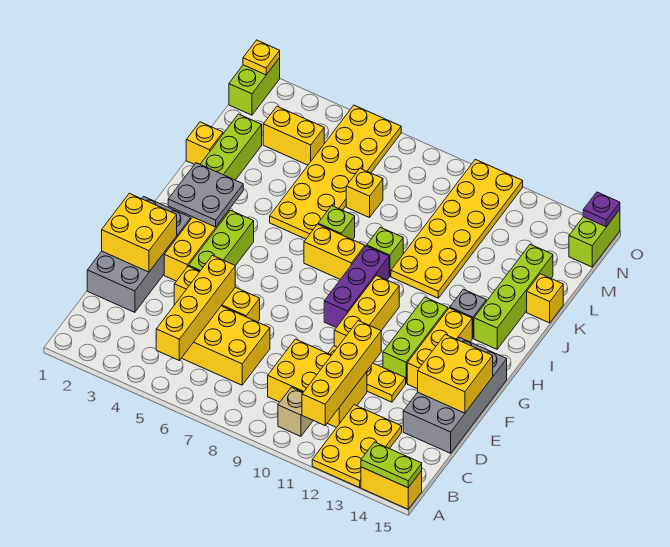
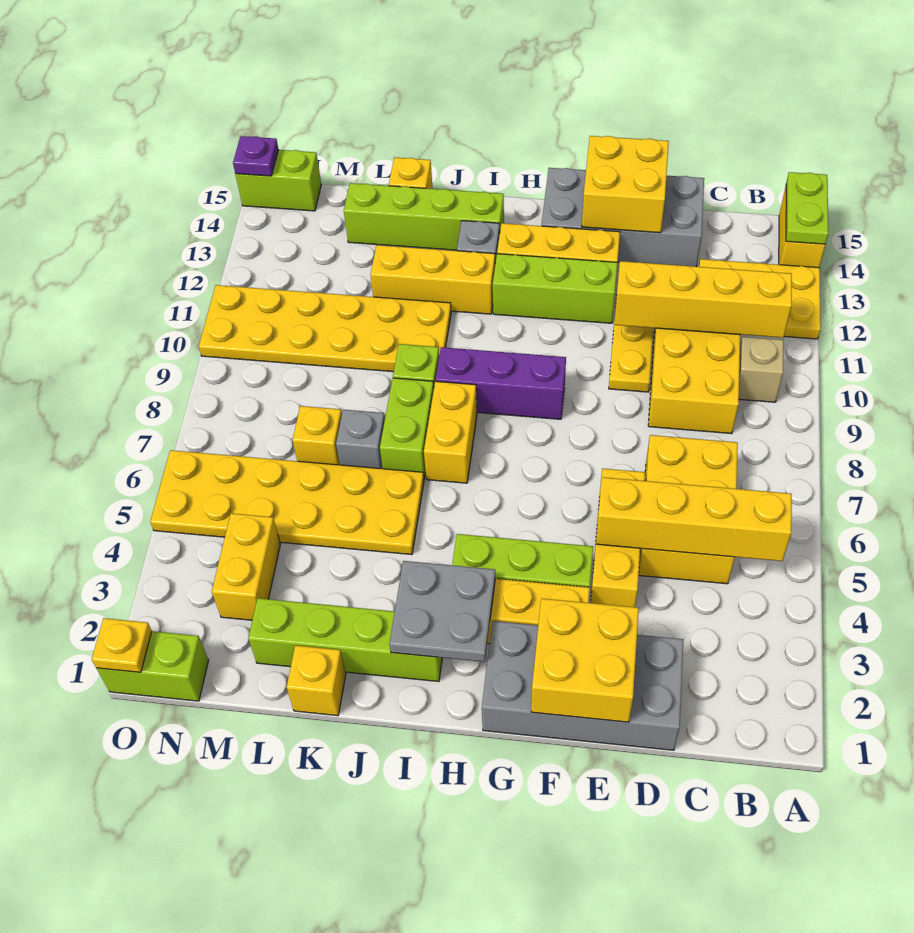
yellow brick F10:H10 level 1 -> yellow brick I12:K12 level 1
lime brick J7 level 1 -> lime brick J7:J8 level 1
none -> grey brick K7 level 1

